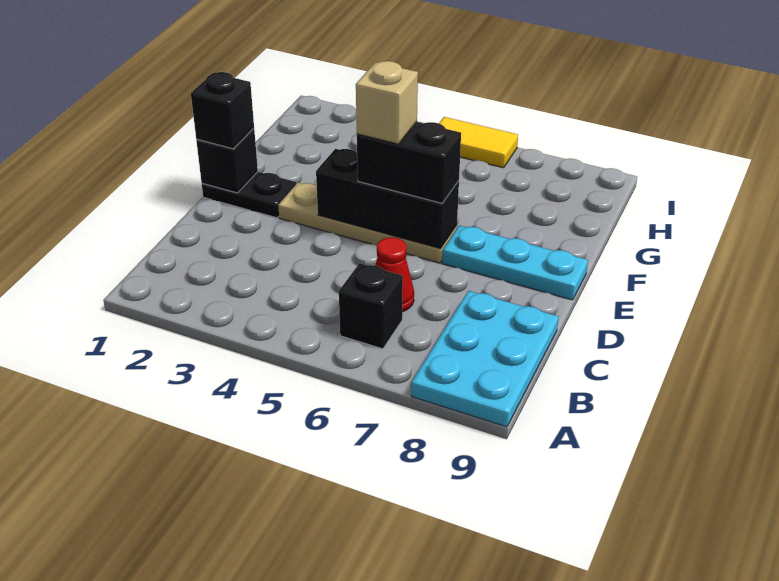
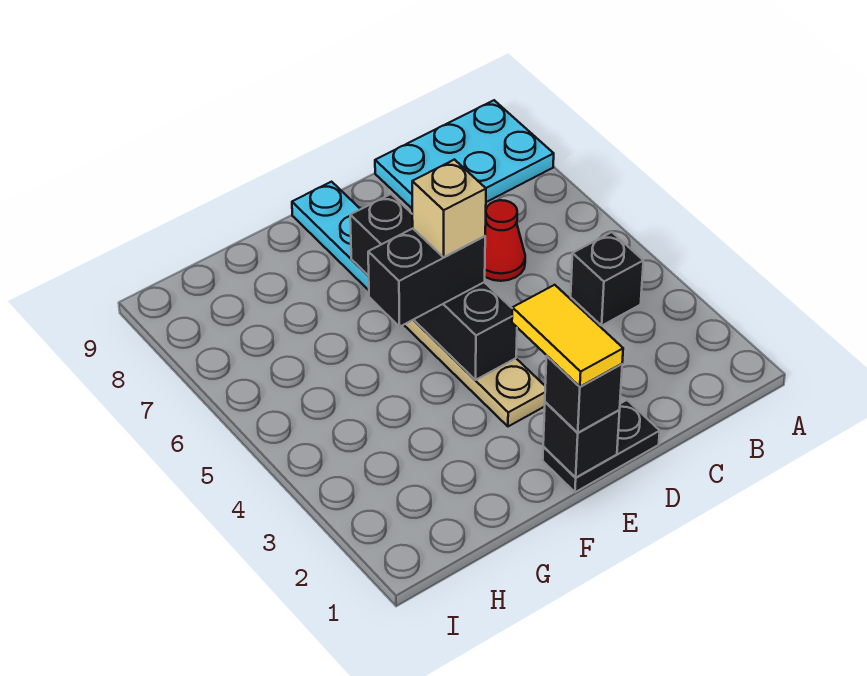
black brick B6 level 1 -> black brick B4 level 1
black plate E1:E2 level 1 -> black plate D1:E1 level 1
black brick E4:E6 level 2 -> black brick E4:E7 level 2
black brick E5:E6 level 3 -> black brick E5:F5 level 3
yellow tile I5:I6 level 1 -> yellow tile E1:E2 level 4

